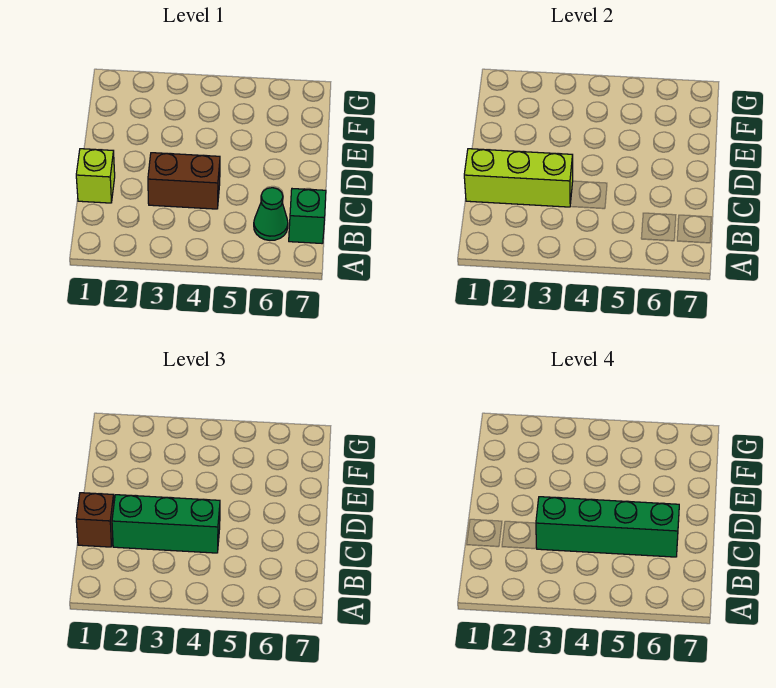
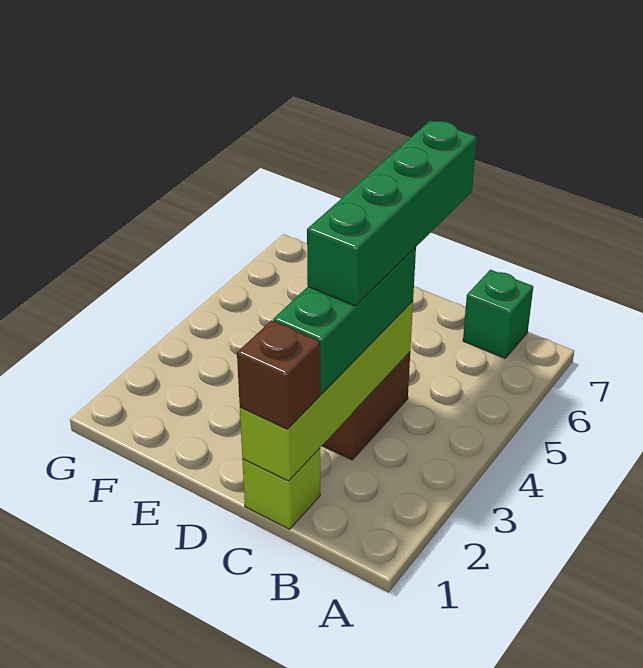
green cone B6 level 1 -> none
lime brick C1:C3 level 2 -> lime brick C1:C4 level 2

